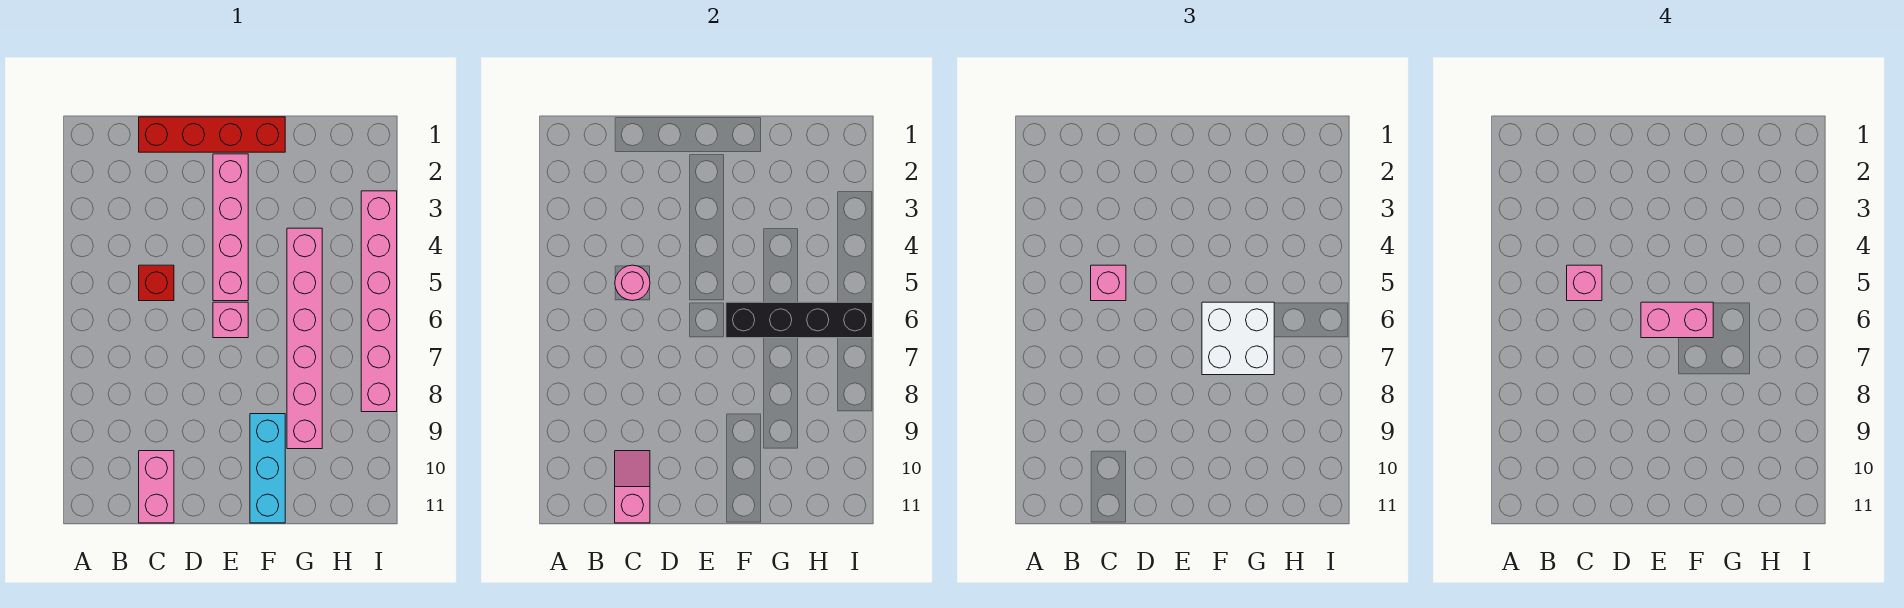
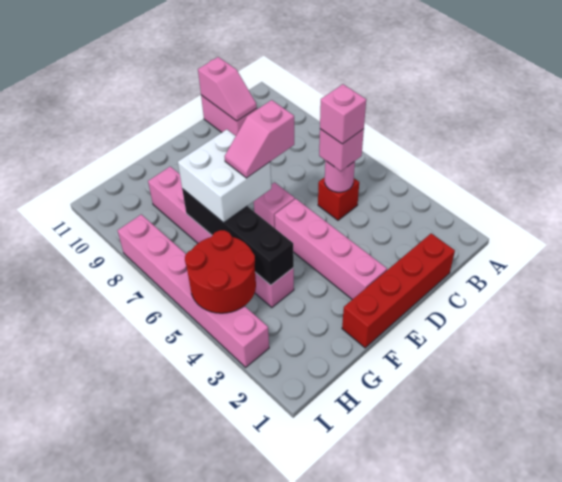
pink brick E6:F6 level 4 -> pink slope E6:F6 level 4 top E
black brick F6:I6 level 2 -> black brick G4:G7 level 2
cyan brick F9:F11 level 1 -> none
none -> red round brick H4:I5 level 2

